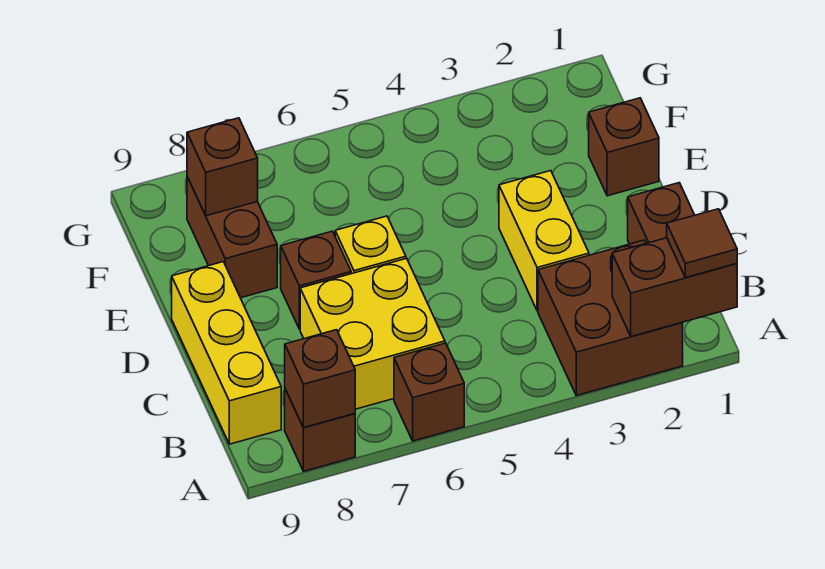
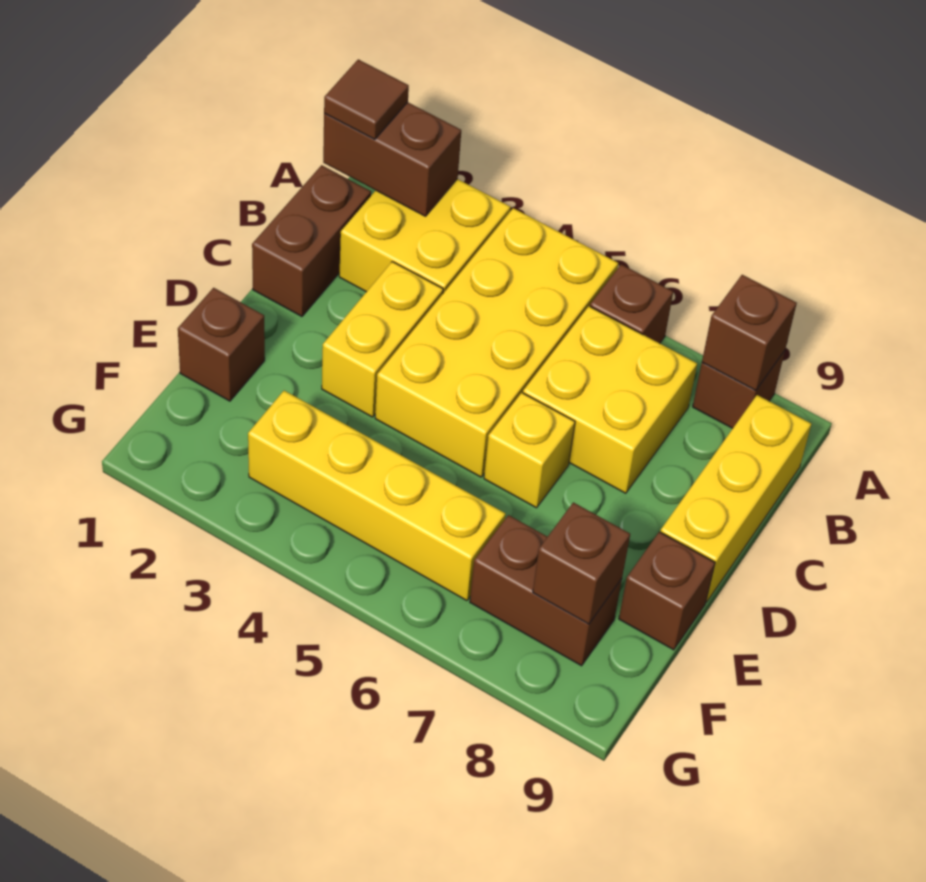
brown brick A2:B3 level 1 -> yellow brick A2:B3 level 1
none -> yellow brick A4:D5 level 1
brown brick D7 level 1 -> brown brick E9 level 1
brown brick E8:F8 level 1 -> brown brick F7:F8 level 1
none -> yellow brick F3:F6 level 1

